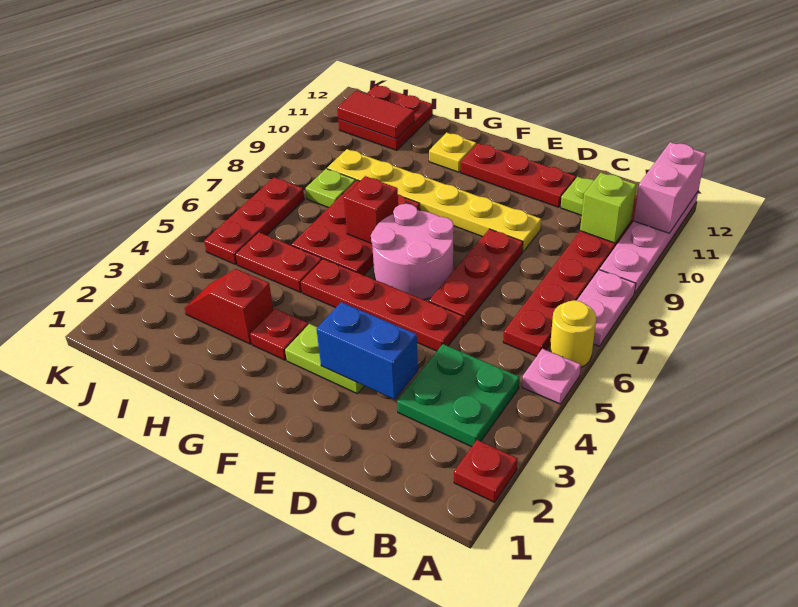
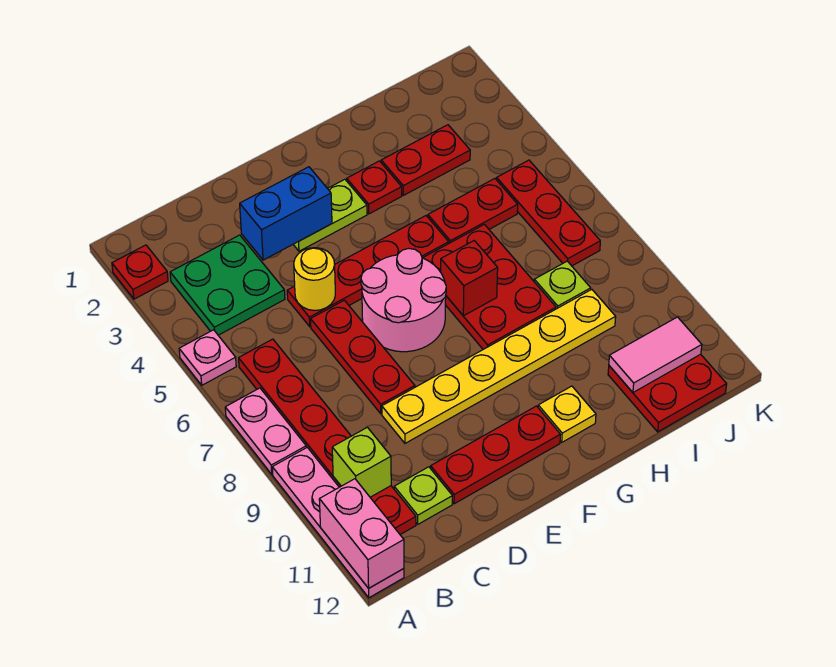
yellow round brick A6 level 1 -> yellow round brick D5 level 2
red slope H3:I3 level 1 top H -> red plate H3:I3 level 1
red tile I11:J11 level 2 -> pink tile I11:J11 level 2

